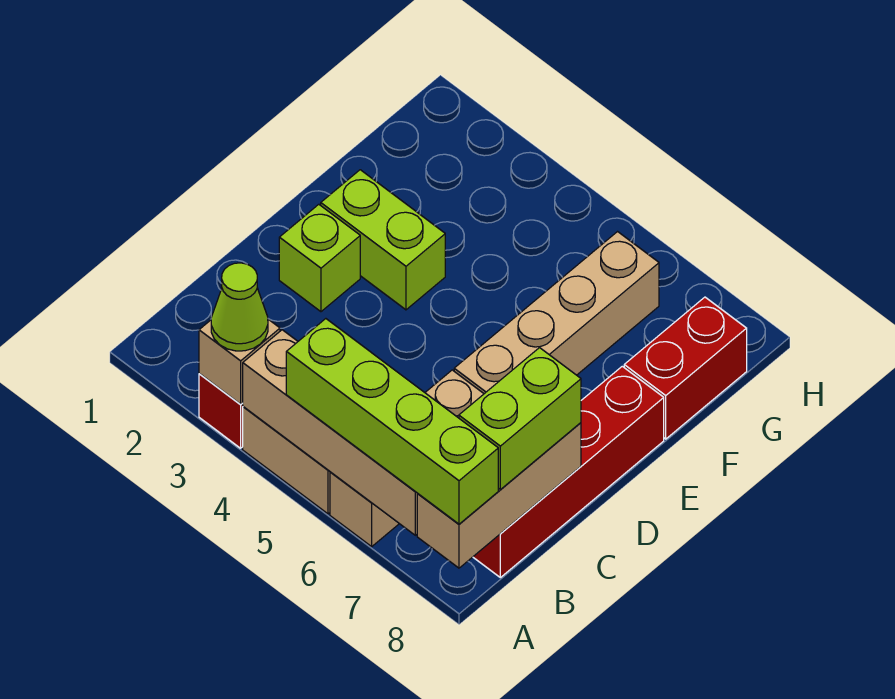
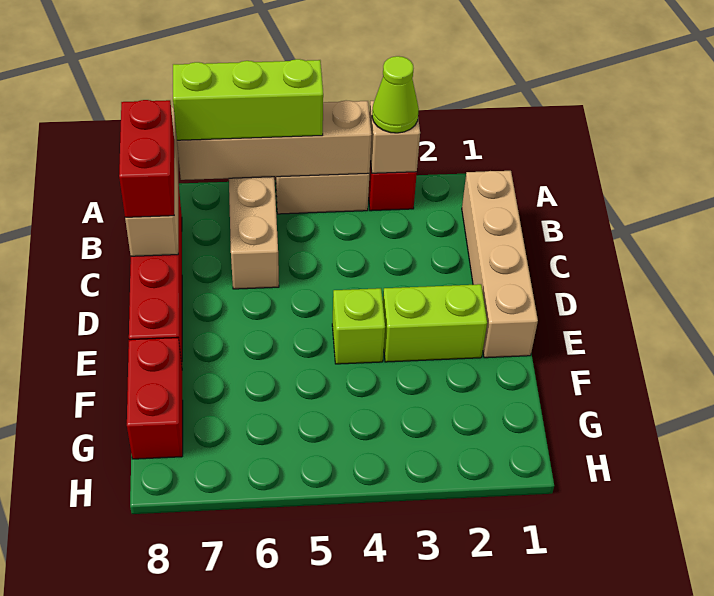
lime brick A5:A8 level 3 -> lime brick A5:A7 level 3
lime brick B8:C8 level 3 -> red brick B8:C8 level 3
lime brick D2 level 1 -> lime brick E4 level 1
tan brick D6:G6 level 1 -> tan brick B1:E1 level 1

